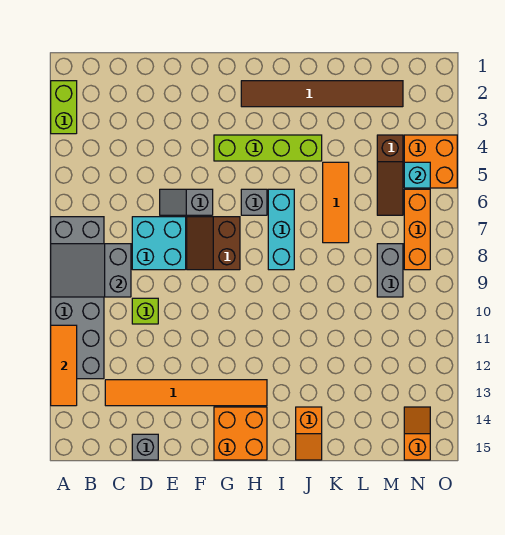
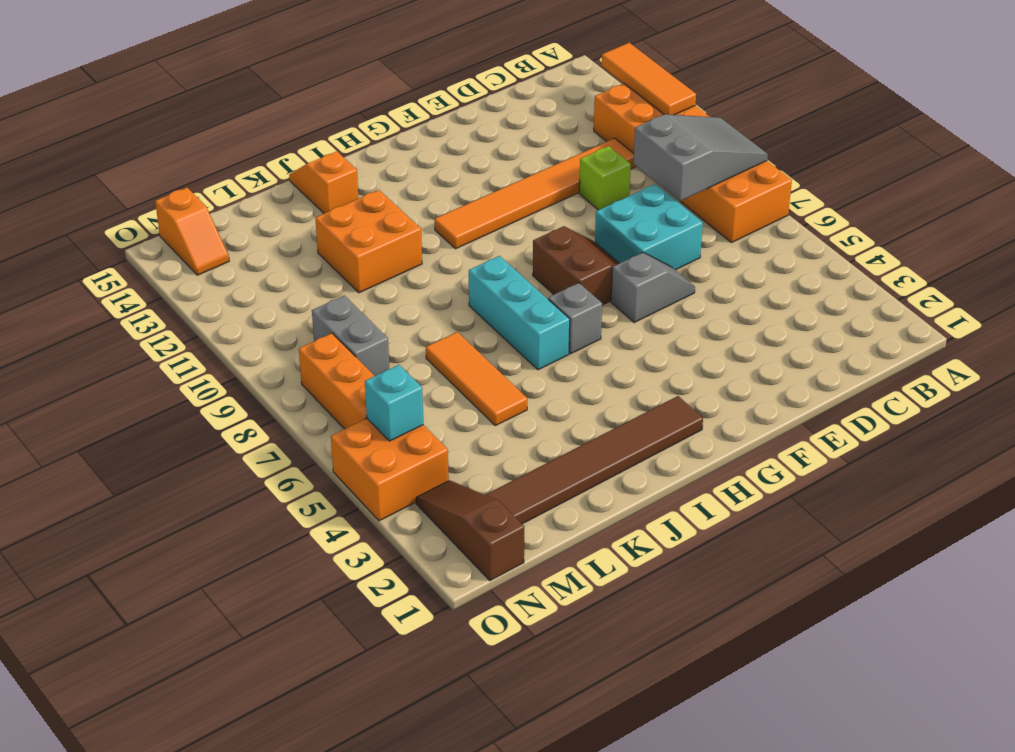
lime brick A2:A3 level 1 -> none
grey brick A7:B12 level 1 -> orange brick A7:B12 level 1
orange tile C13:H13 level 1 -> orange tile C11:H11 level 1
grey brick D15 level 1 -> none
lime brick G4:J4 level 1 -> none
orange brick G14:H15 level 1 -> orange brick J11:K12 level 1
brown slope M4:M6 level 1 top 4 -> brown slope N1:N3 level 1 top 1

